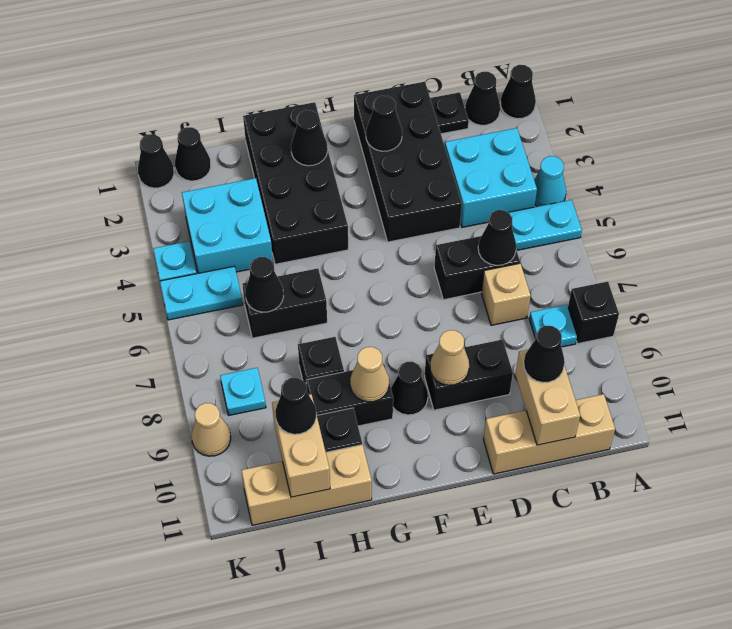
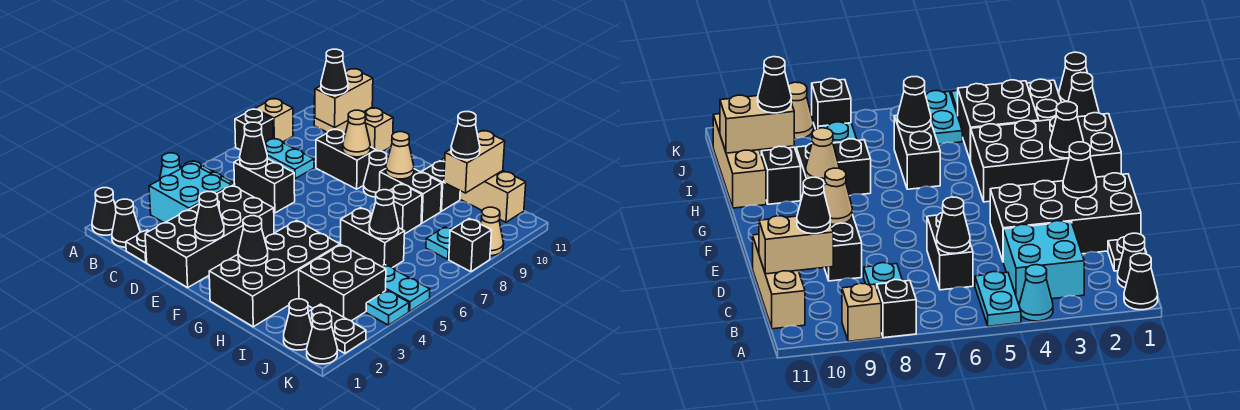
cyan plate B8 level 1 -> cyan plate B8:C8 level 1
tan brick C7 level 1 -> tan brick A9 level 1
cyan brick I3:J4 level 1 -> black brick I3:J4 level 1
none -> black plate J2:K2 level 1
none -> black brick K8 level 1

